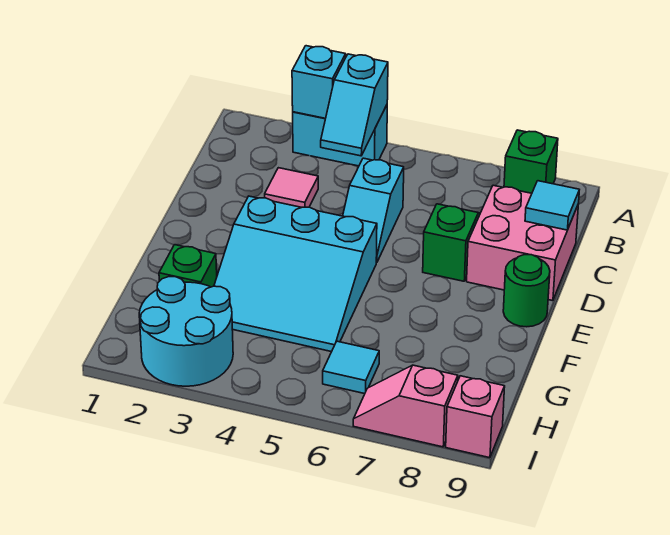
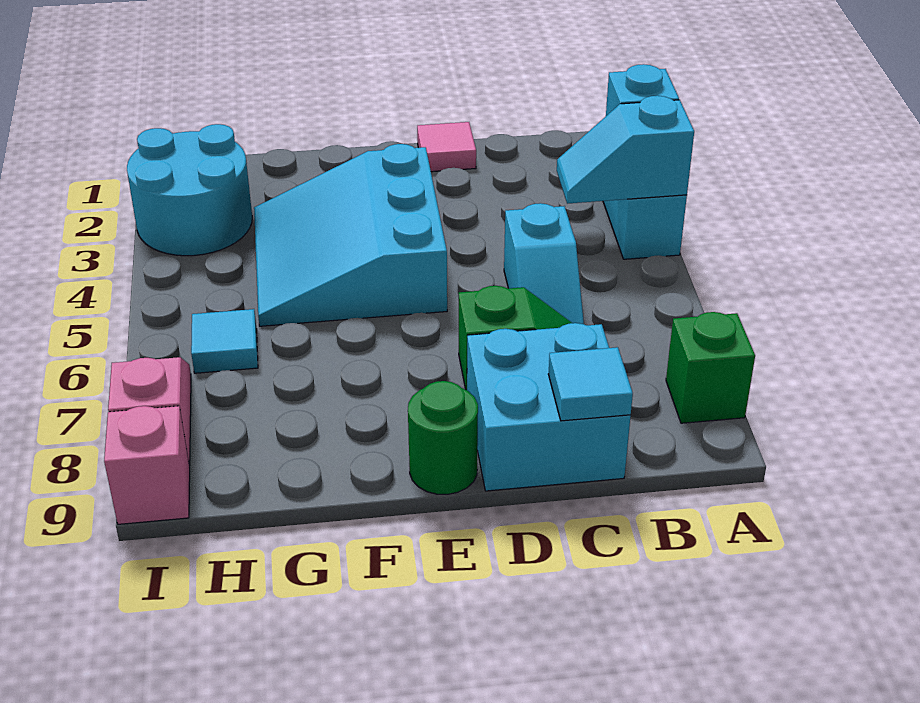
pink tile C3 level 1 -> pink tile D1 level 1
cyan slope C5:D5 level 1 top C -> cyan slope C5:C6 level 1 top 5
pink brick C8:D9 level 1 -> cyan brick C8:D9 level 1
green brick G2 level 1 -> none

